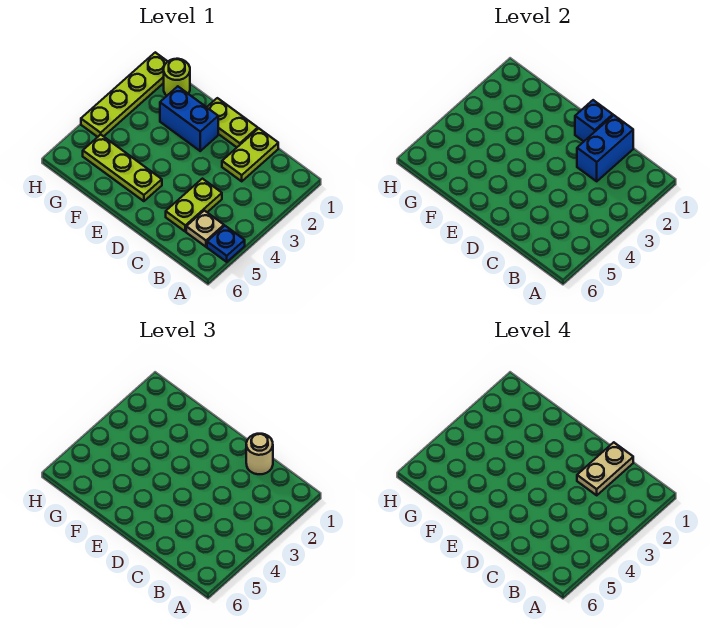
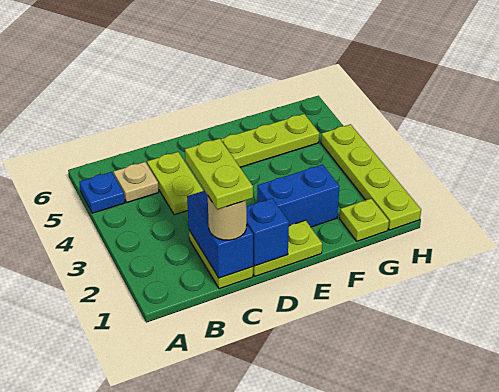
tan plate C1:C2 level 4 -> lime plate C1:C2 level 4
lime round brick G1 level 1 -> lime plate G1 level 1

